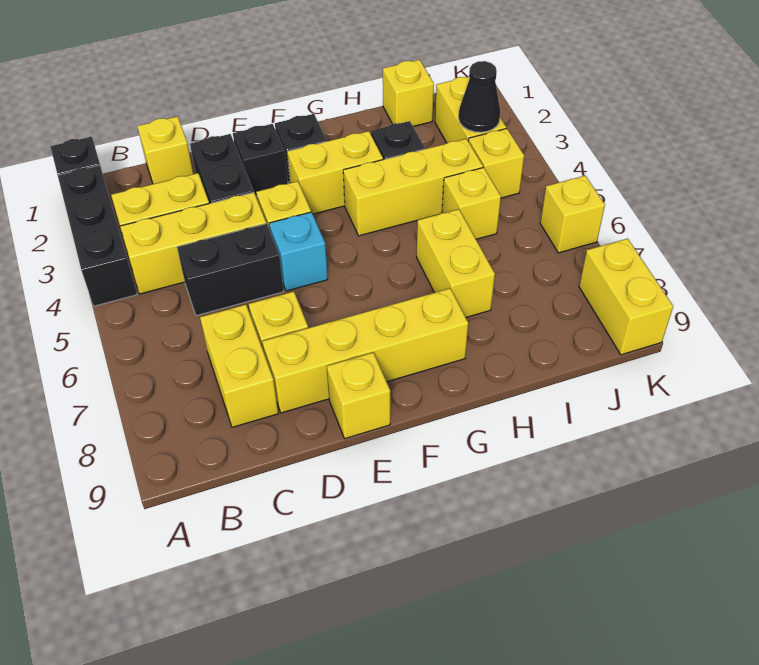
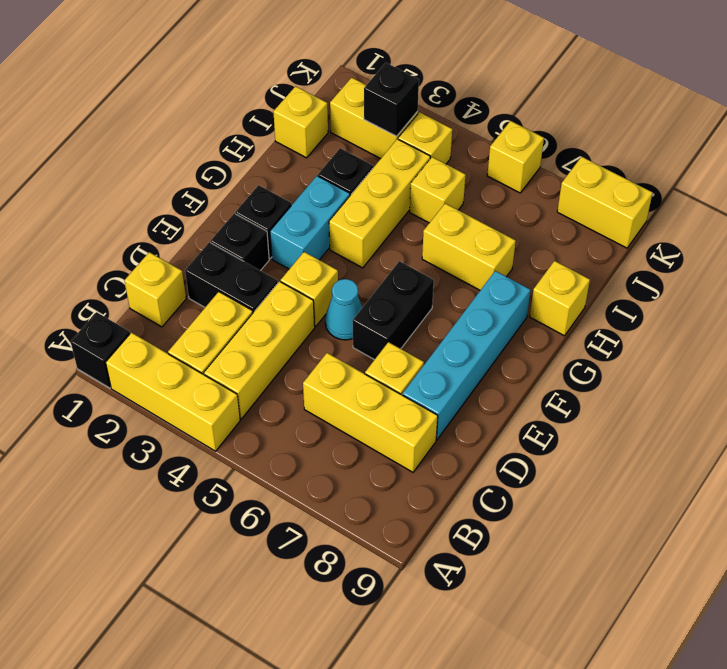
black brick A2:A4 level 1 -> yellow brick A2:A4 level 1
black brick C5:D5 level 1 -> black brick E6:F6 level 1
yellow brick C7:C8 level 1 -> yellow brick C6:C8 level 1
yellow brick D8:G8 level 1 -> cyan brick D8:G8 level 1
cyan brick E5 level 1 -> cyan cone E5 level 1
yellow brick E9 level 1 -> yellow brick H9 level 1
yellow brick F3:G3 level 1 -> cyan brick F3:G3 level 1
black cone J3 level 2 -> black brick J3 level 2

